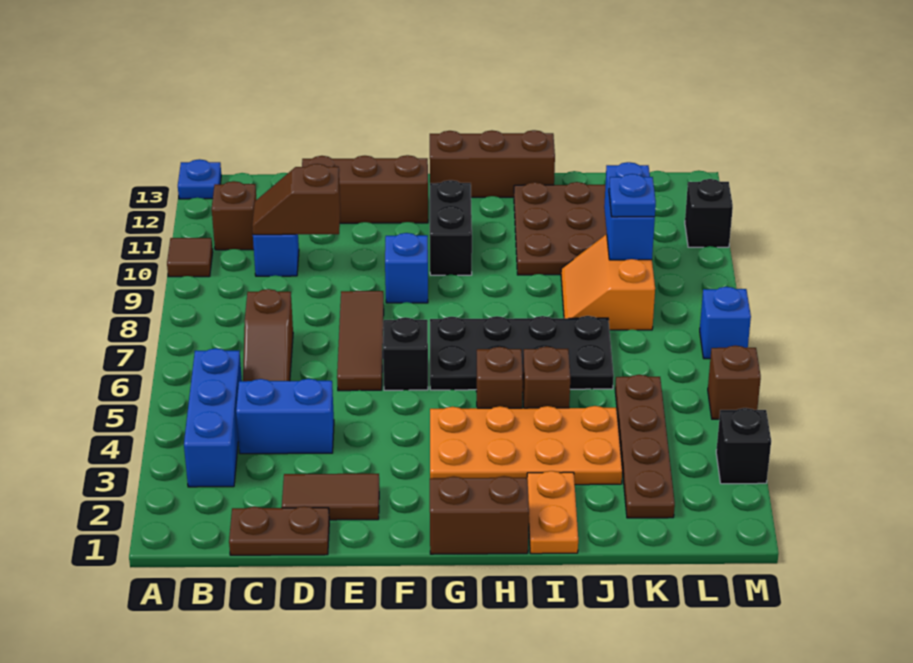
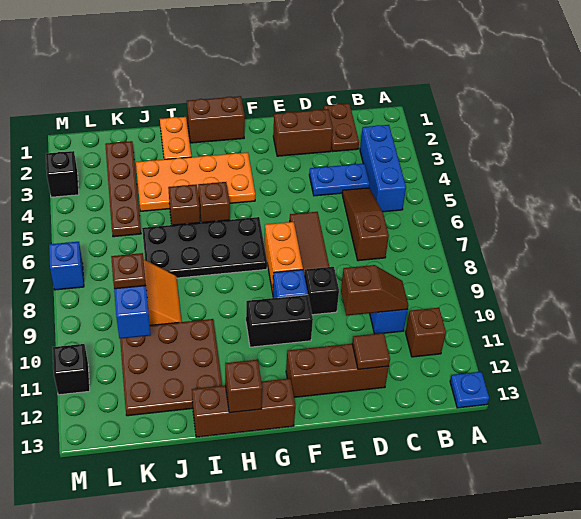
brown tile A10 level 1 -> brown tile D12 level 2
brown plate C1:D1 level 1 -> brown plate C1:C2 level 1
blue brick C4:D4 level 1 -> blue plate C4:D4 level 1
brown tile D2:E2 level 1 -> brown brick D2:E2 level 1
black brick F6 level 1 -> black brick E9 level 1
none -> orange brick F7:F8 level 1
black brick G10:G11 level 1 -> black brick F10:G10 level 1
blue plate K9 level 3 -> brown plate K9 level 3
brown brick M5 level 1 -> brown brick H13 level 2

